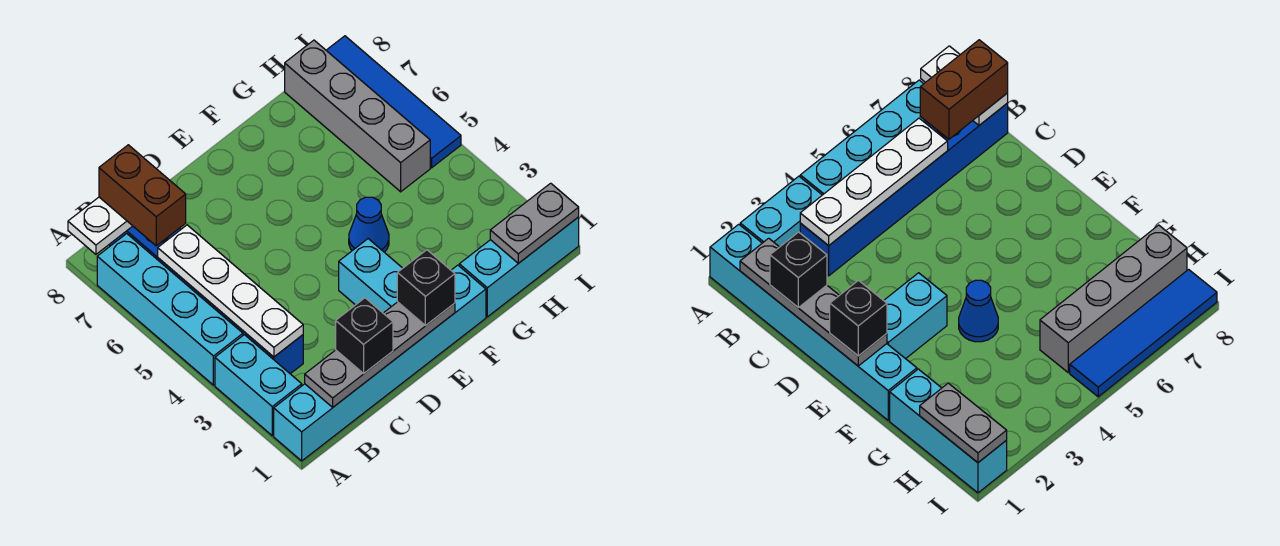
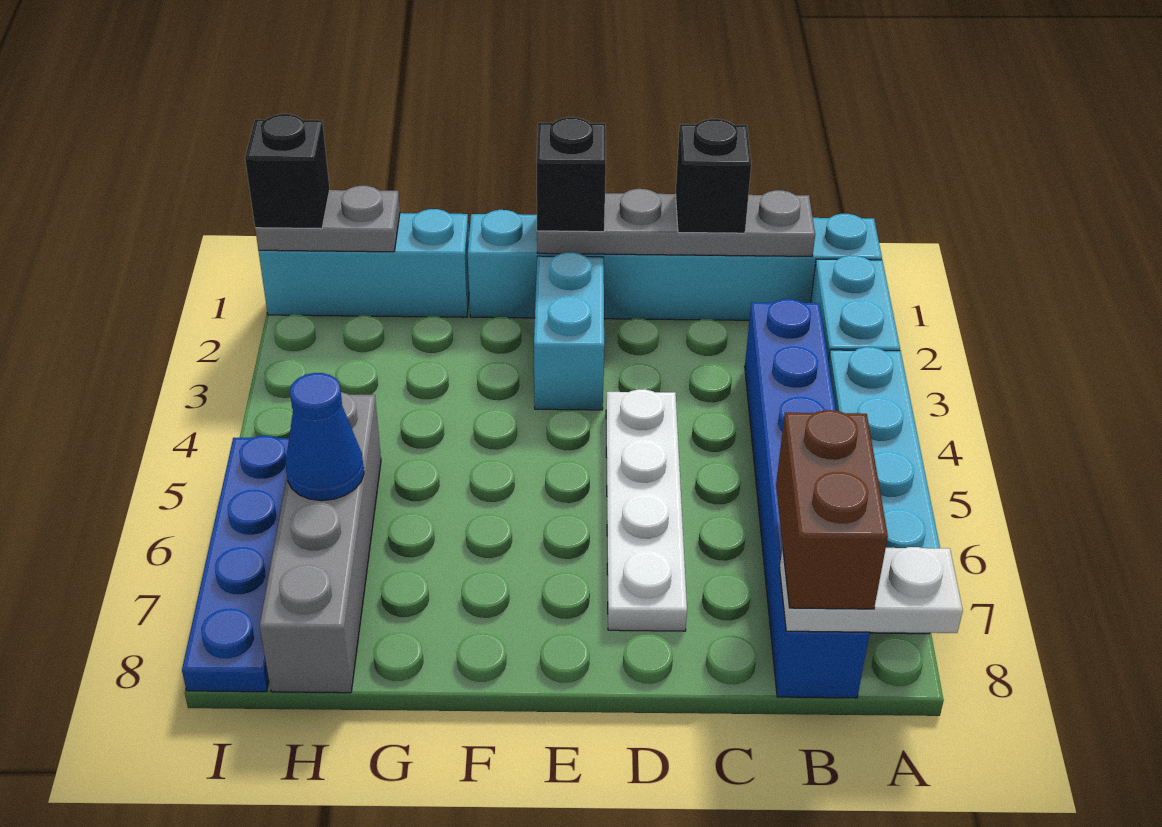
white plate B3:B6 level 2 -> white plate D4:D7 level 1
blue cone F4 level 1 -> blue cone H6 level 2
none -> black brick I1 level 3
blue tile I5:I8 level 1 -> blue plate I5:I8 level 1

